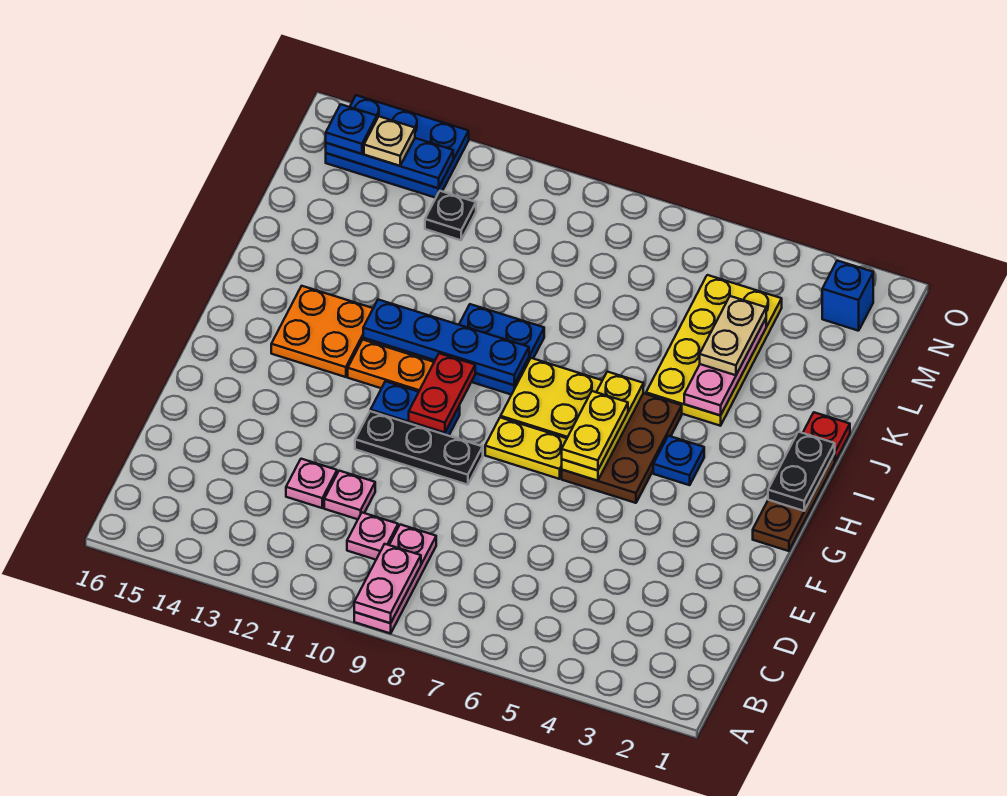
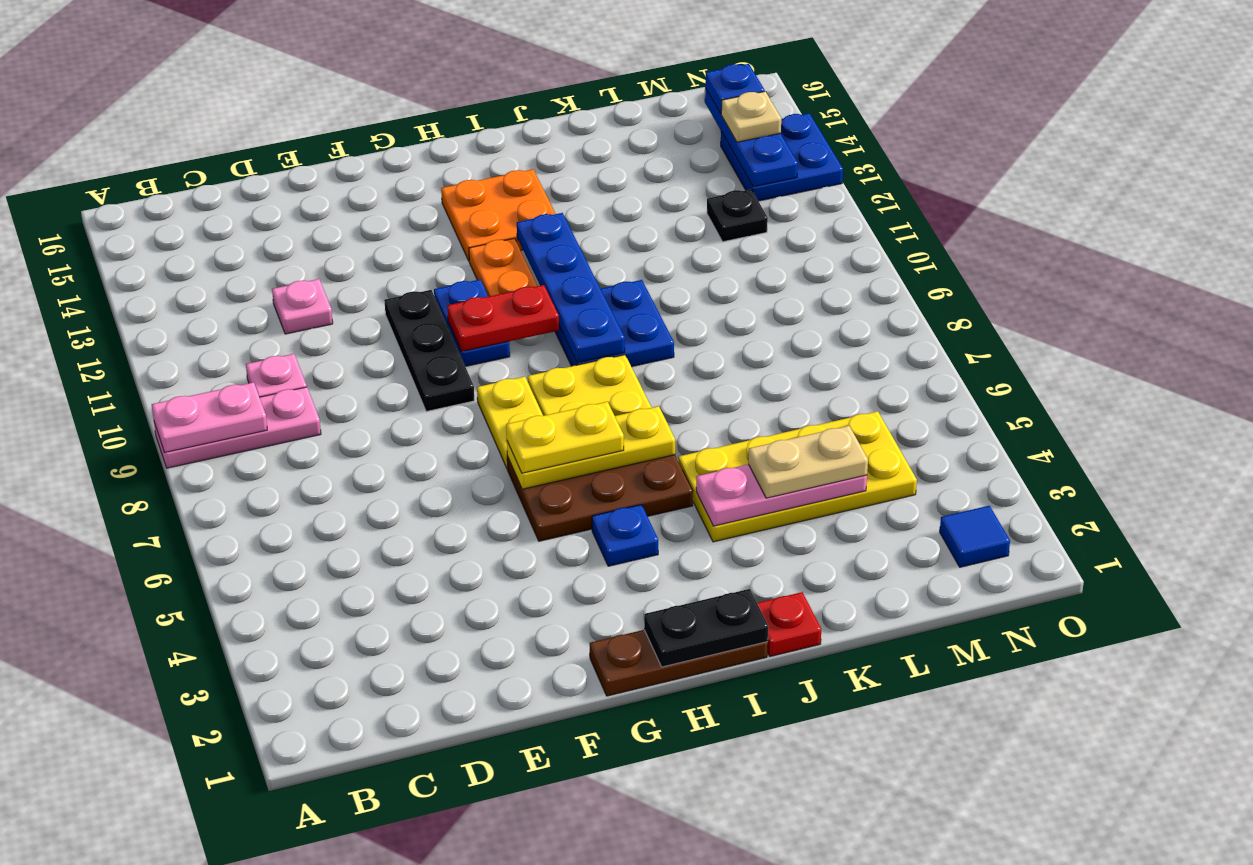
pink plate D11 level 1 -> none
blue brick N2 level 1 -> blue tile N2 level 1
blue plate N13:O15 level 1 -> blue plate N13:O14 level 1

